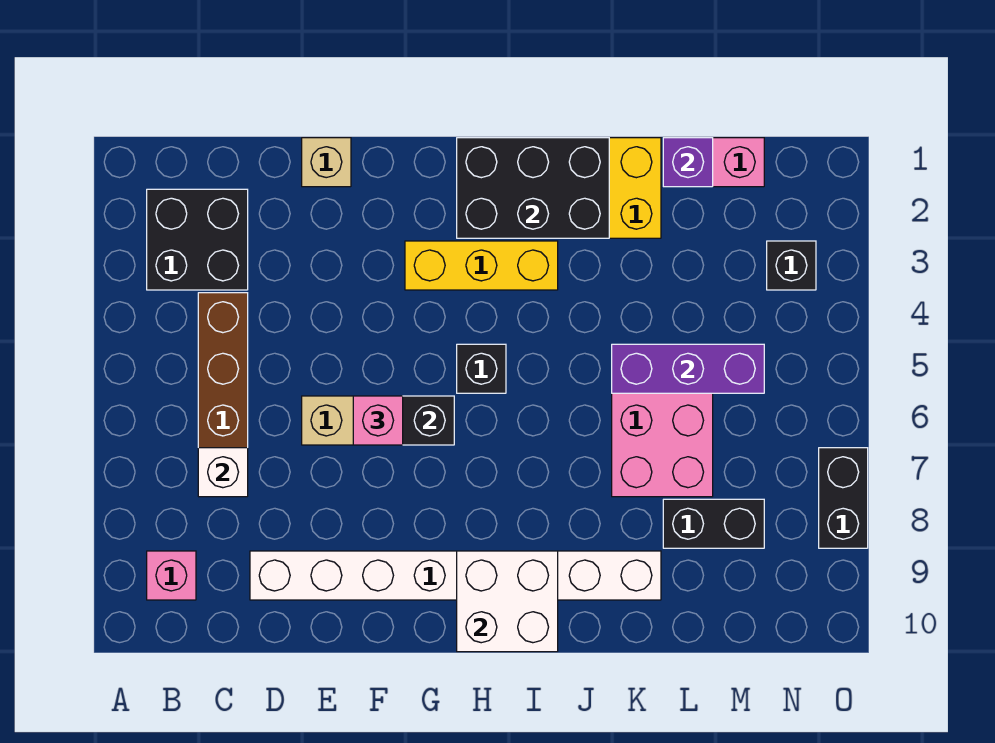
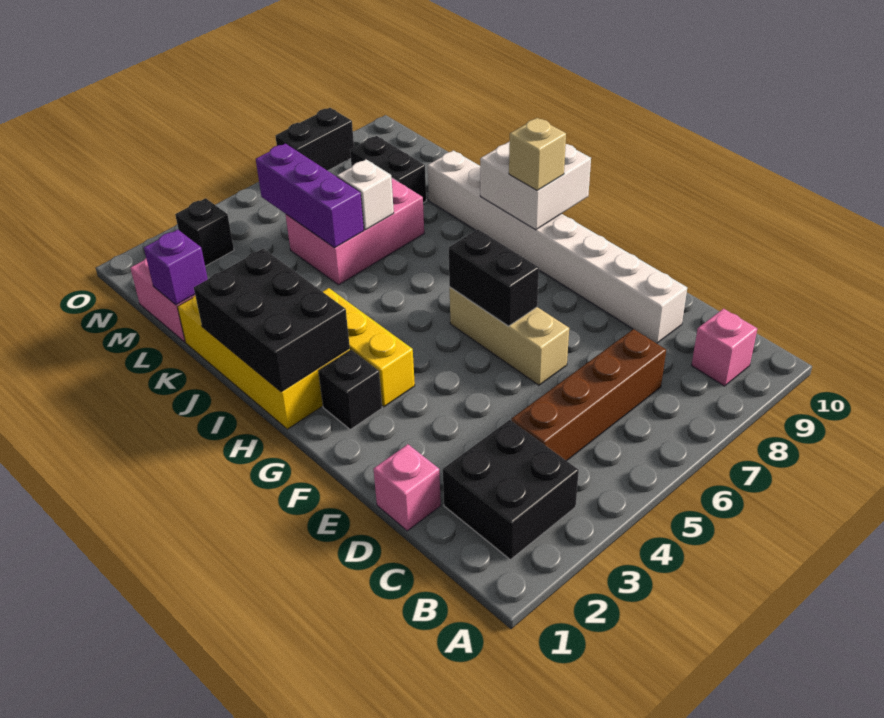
white brick C7 level 2 -> white brick K6 level 2
tan brick E1 level 1 -> tan brick H9 level 3
pink brick F6 level 3 -> pink brick D1 level 1
black brick H5 level 1 -> black brick G2 level 1

